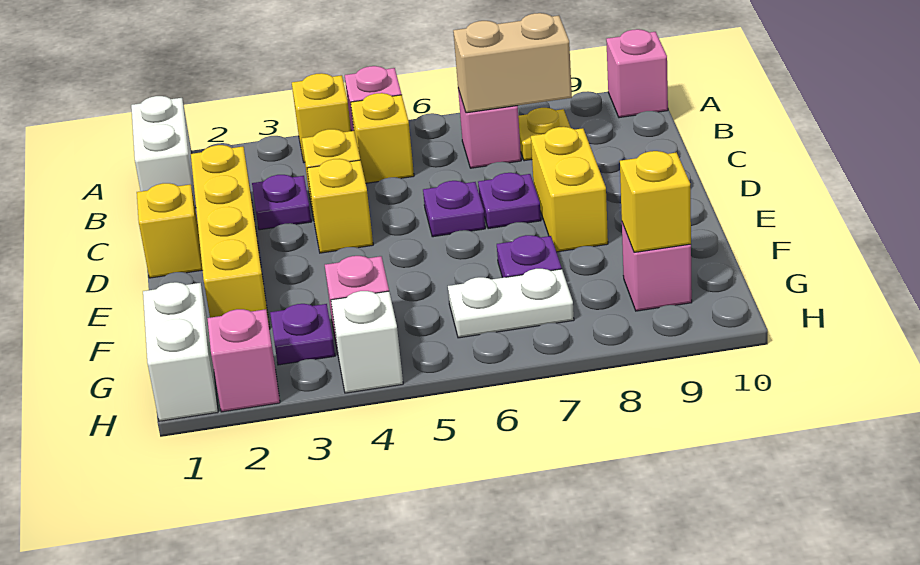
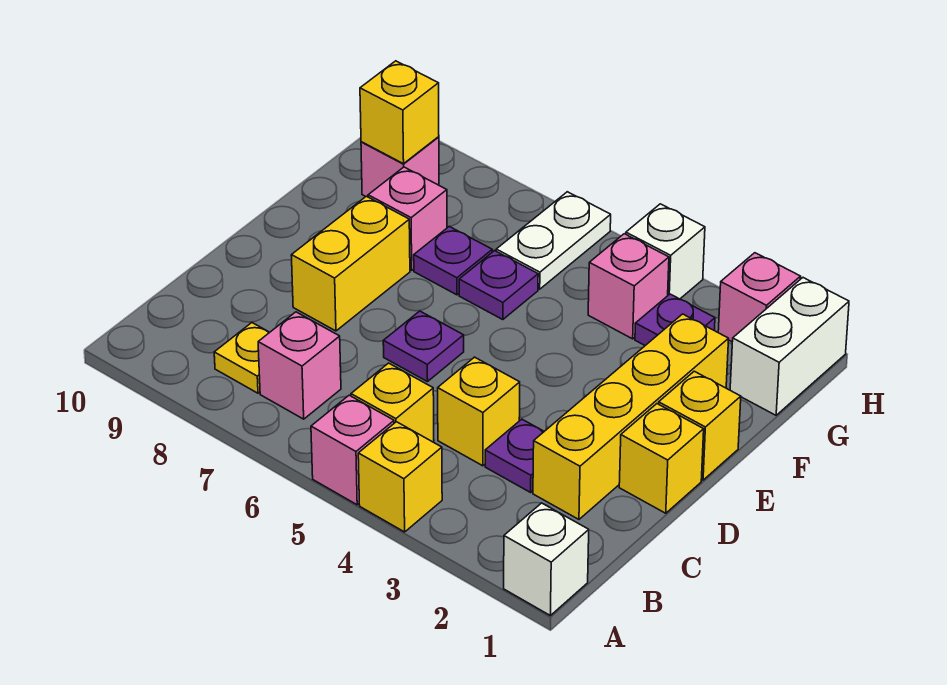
white brick A1:B1 level 1 -> white brick A1 level 1
pink brick A10 level 1 -> pink brick F8 level 1
tan brick B7:B8 level 2 -> none
yellow brick D4 level 1 -> yellow brick E1 level 1
purple plate D7 level 1 -> purple plate F6 level 1
white plate G6:G7 level 1 -> white plate G6:H6 level 1

